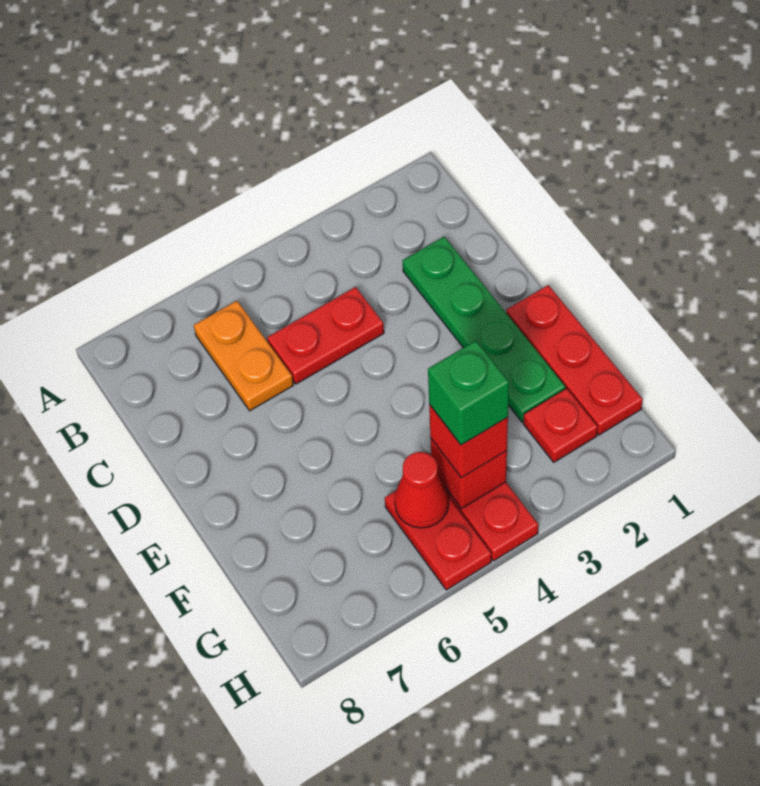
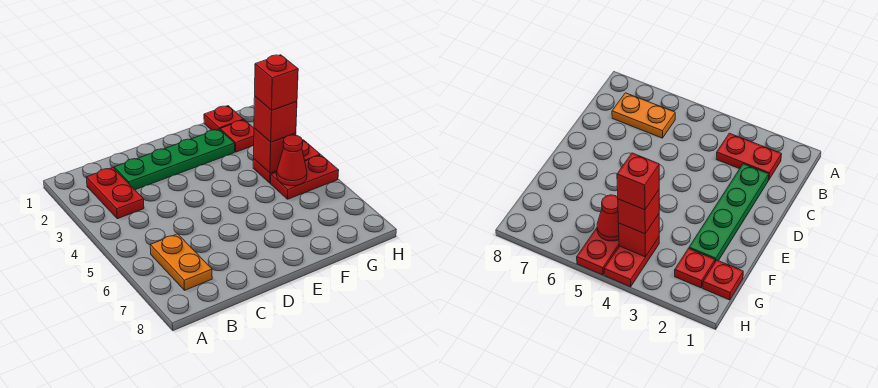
orange plate B6:C6 level 1 -> orange plate B6:B7 level 1
red plate C4:C5 level 1 -> red plate B2:B3 level 1
red plate E1:G1 level 1 -> red plate G1 level 1
green brick G4 level 4 -> red brick G4 level 4

